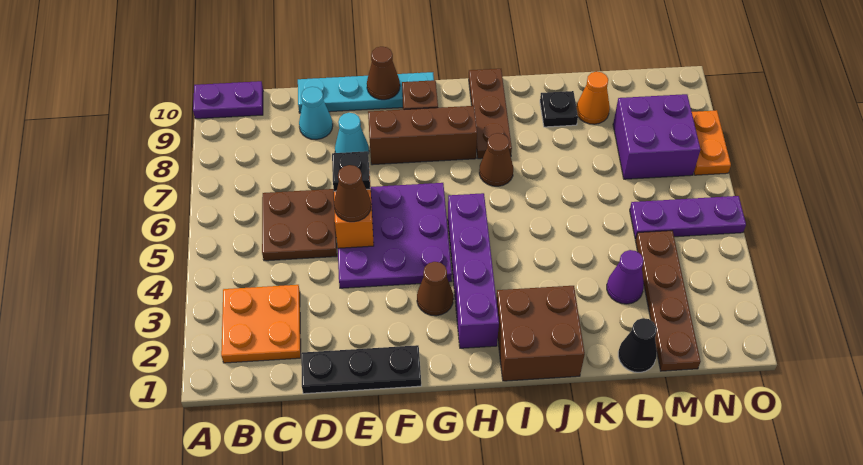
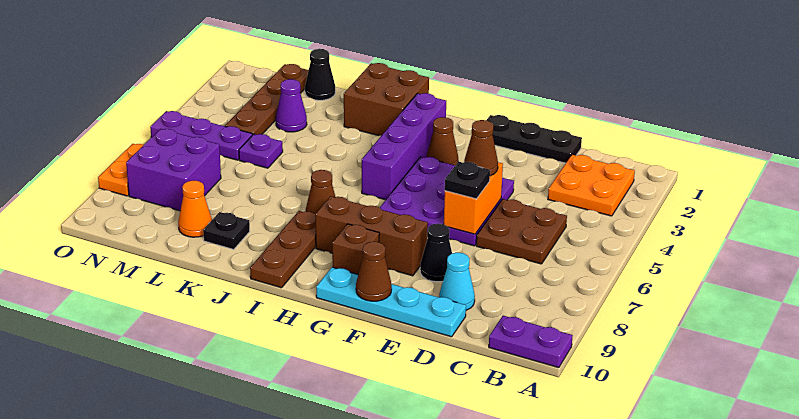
cyan cone E8 level 1 -> black cone E8 level 1
none -> purple plate L5 level 1

